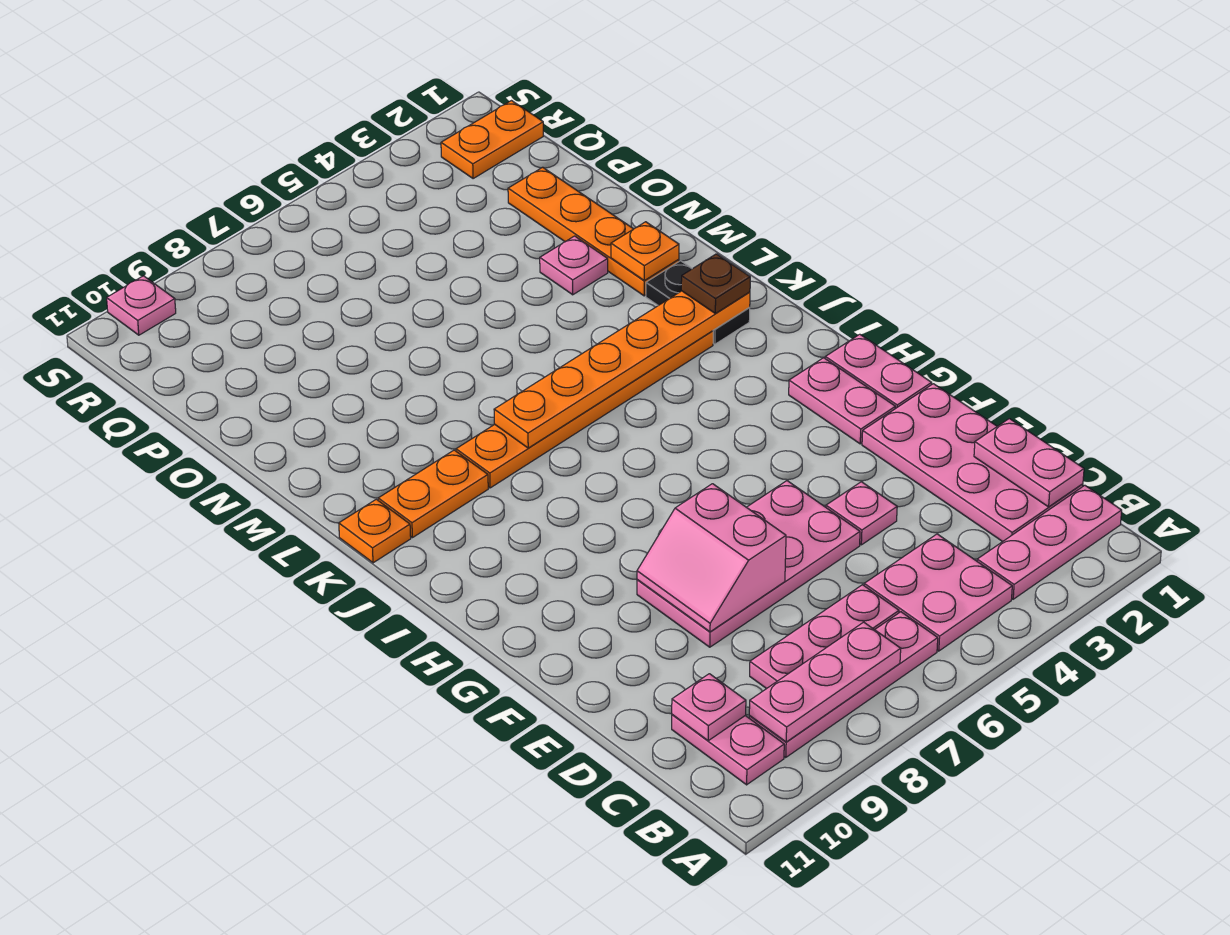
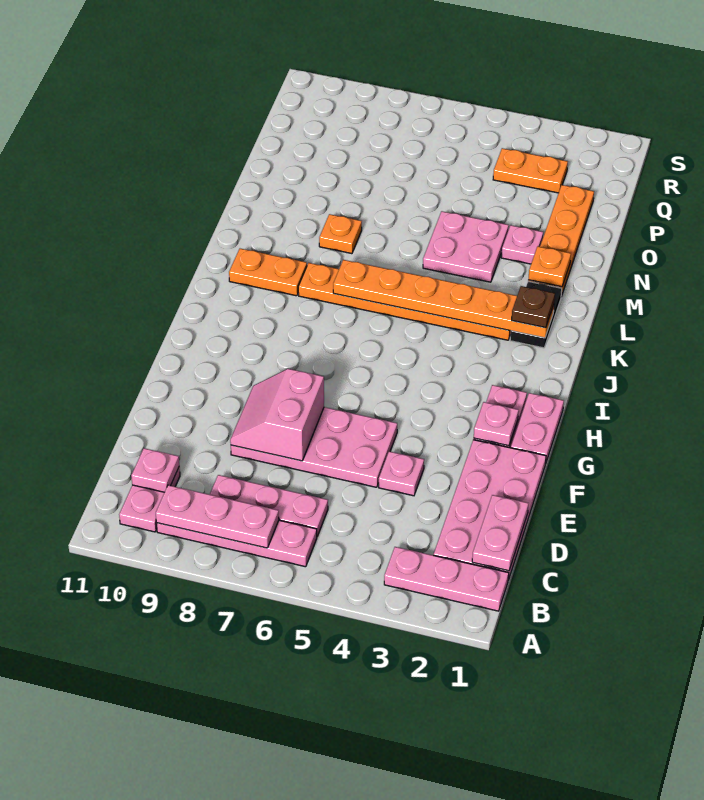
pink plate B4:C5 level 1 -> pink plate M4:N5 level 1
orange plate K11 level 1 -> orange plate M8 level 1
orange plate R1:R2 level 1 -> orange plate Q3:Q4 level 1
pink plate S10 level 1 -> pink plate G2 level 2

